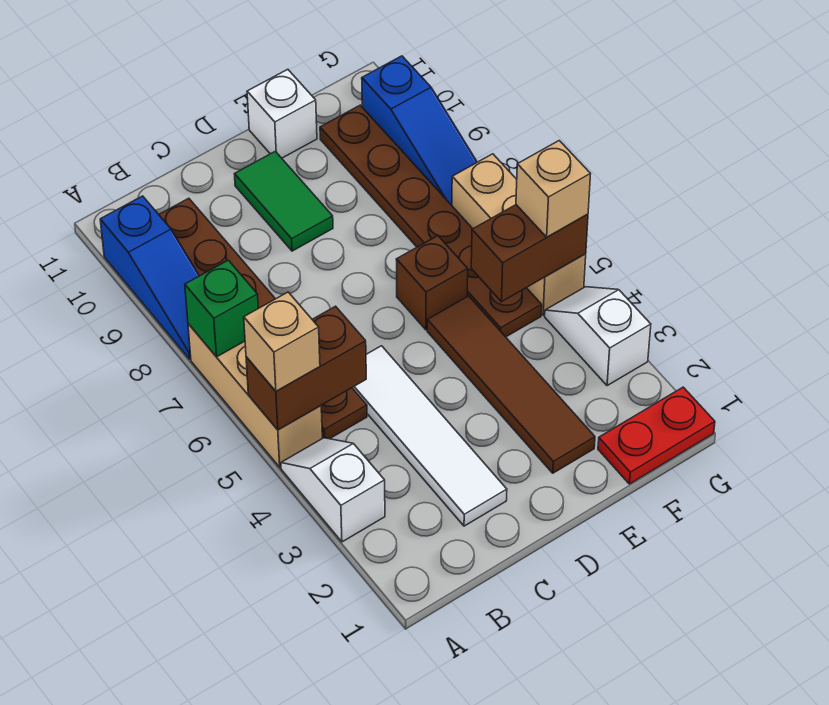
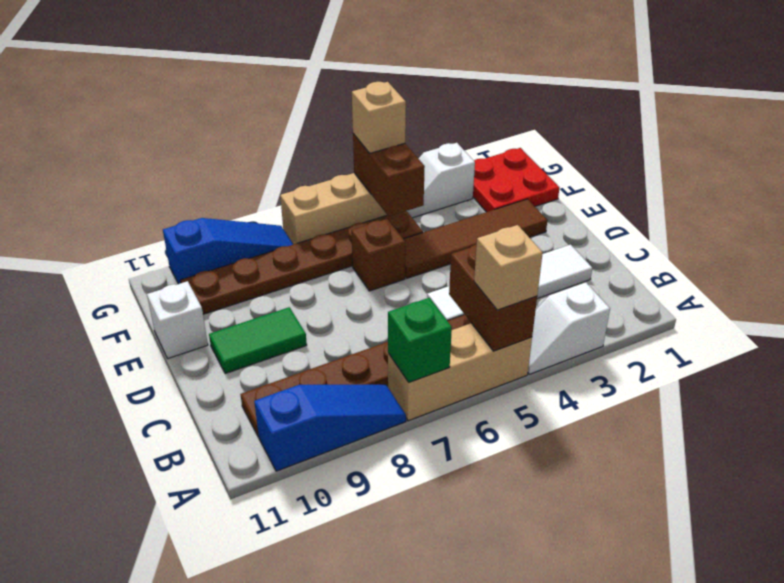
red plate F1:G1 level 1 -> red plate F1:G2 level 1

